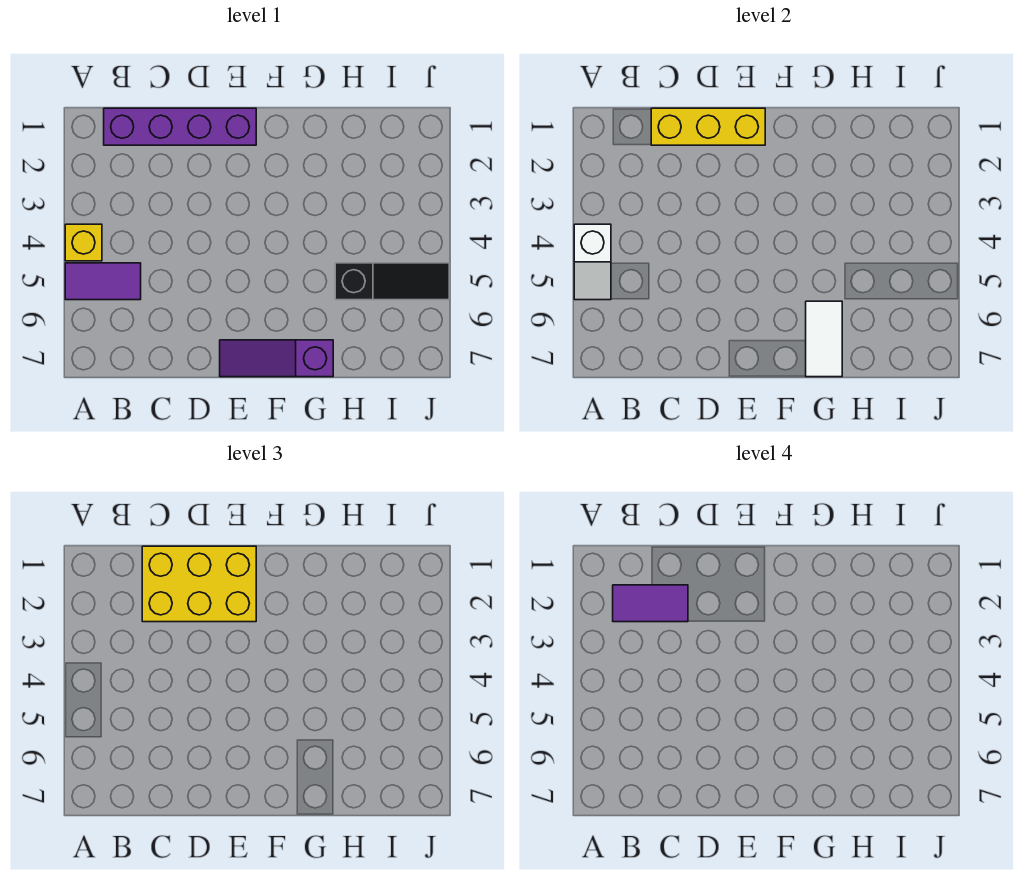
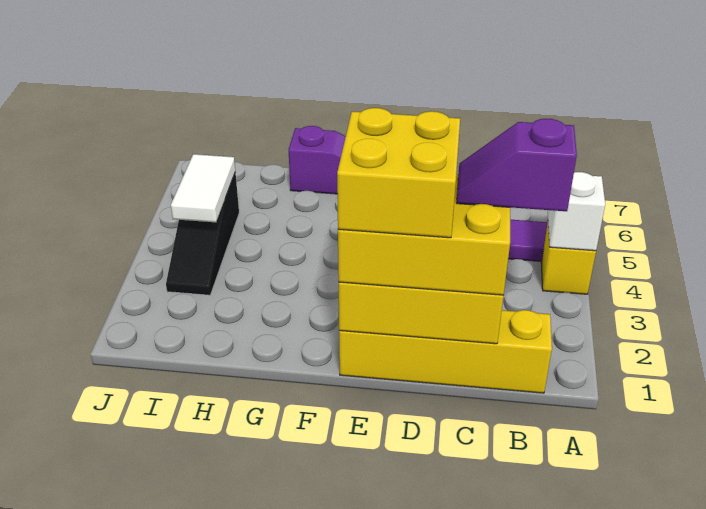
purple brick B1:E1 level 1 -> yellow brick B1:E1 level 1
purple tile B2:C2 level 4 -> purple slope B2:C2 level 4 top B
none -> yellow brick D1:E2 level 4
white tile G6:G7 level 2 -> white tile I4:I5 level 2
black slope H5:J5 level 1 top H -> black slope I3:I5 level 1 top 5

